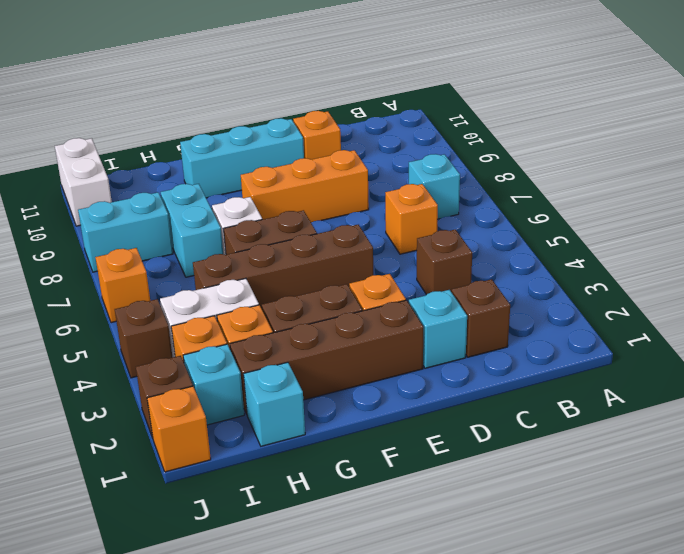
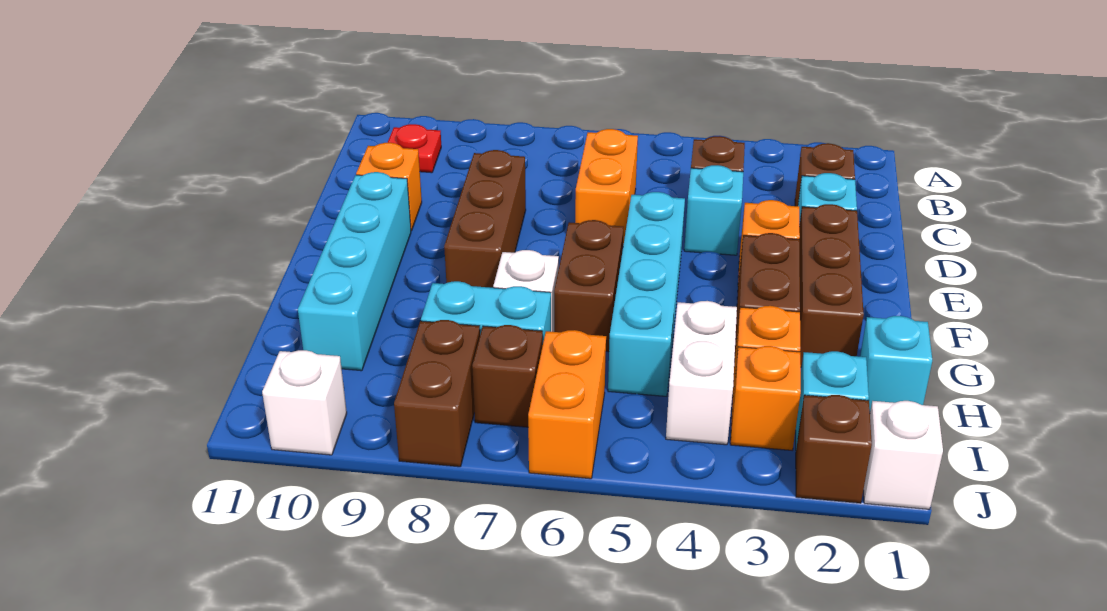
cyan brick B7 level 1 -> cyan brick D4 level 1
none -> red plate B10 level 1
orange brick C6 level 1 -> orange brick C6:D6 level 1
orange brick D8:F8 level 1 -> brown brick D8:F8 level 1
brown brick E2:H2 level 1 -> brown brick E2:G2 level 1
brown brick E5:H5 level 1 -> cyan brick E5:H5 level 1
cyan brick E10:G10 level 1 -> cyan brick E10:H10 level 1
cyan brick I8:J8 level 1 -> brown brick I8:J8 level 1
orange brick J1 level 1 -> white brick J1 level 1
brown brick J4 level 1 -> brown brick I7 level 1
orange brick J6 level 1 -> orange brick I6:J6 level 1
white brick J10:J11 level 1 -> white brick J10 level 1

